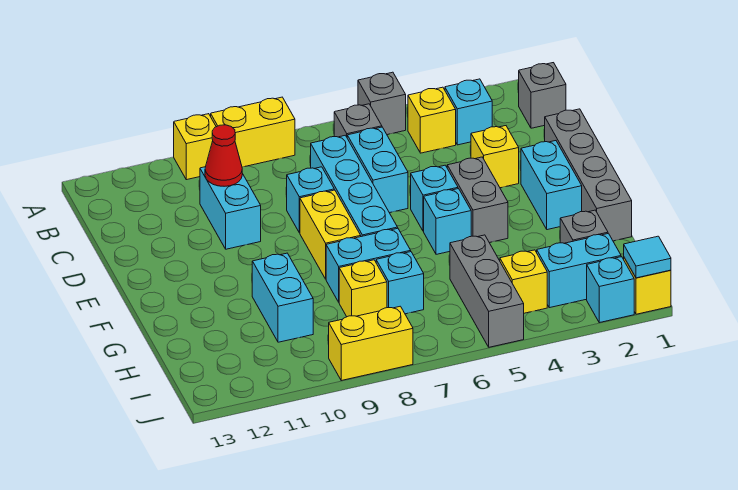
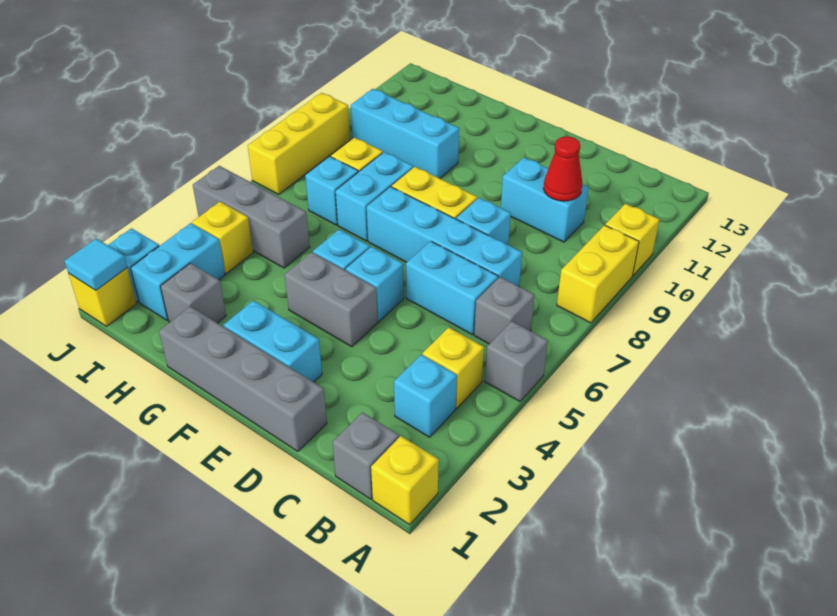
yellow brick D3 level 1 -> yellow brick A1 level 1
cyan brick G10:H10 level 1 -> cyan brick G10:I10 level 1
yellow brick J8:J9 level 1 -> yellow brick J7:J9 level 1

